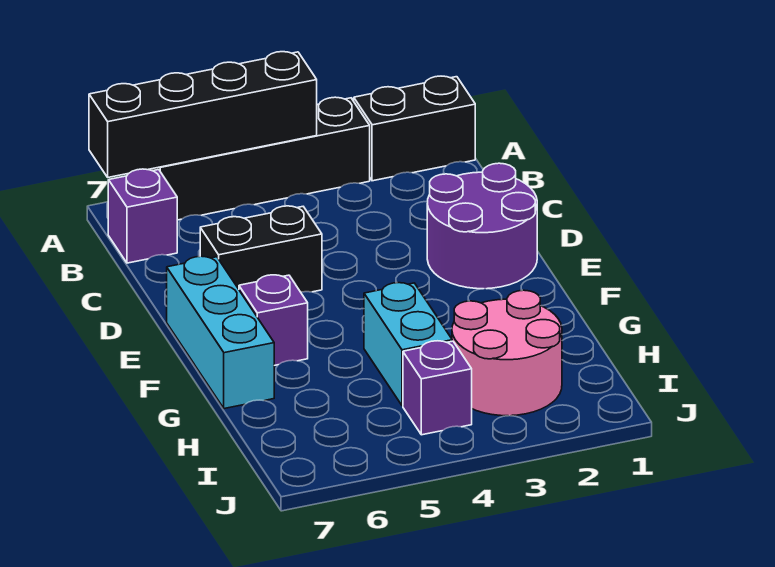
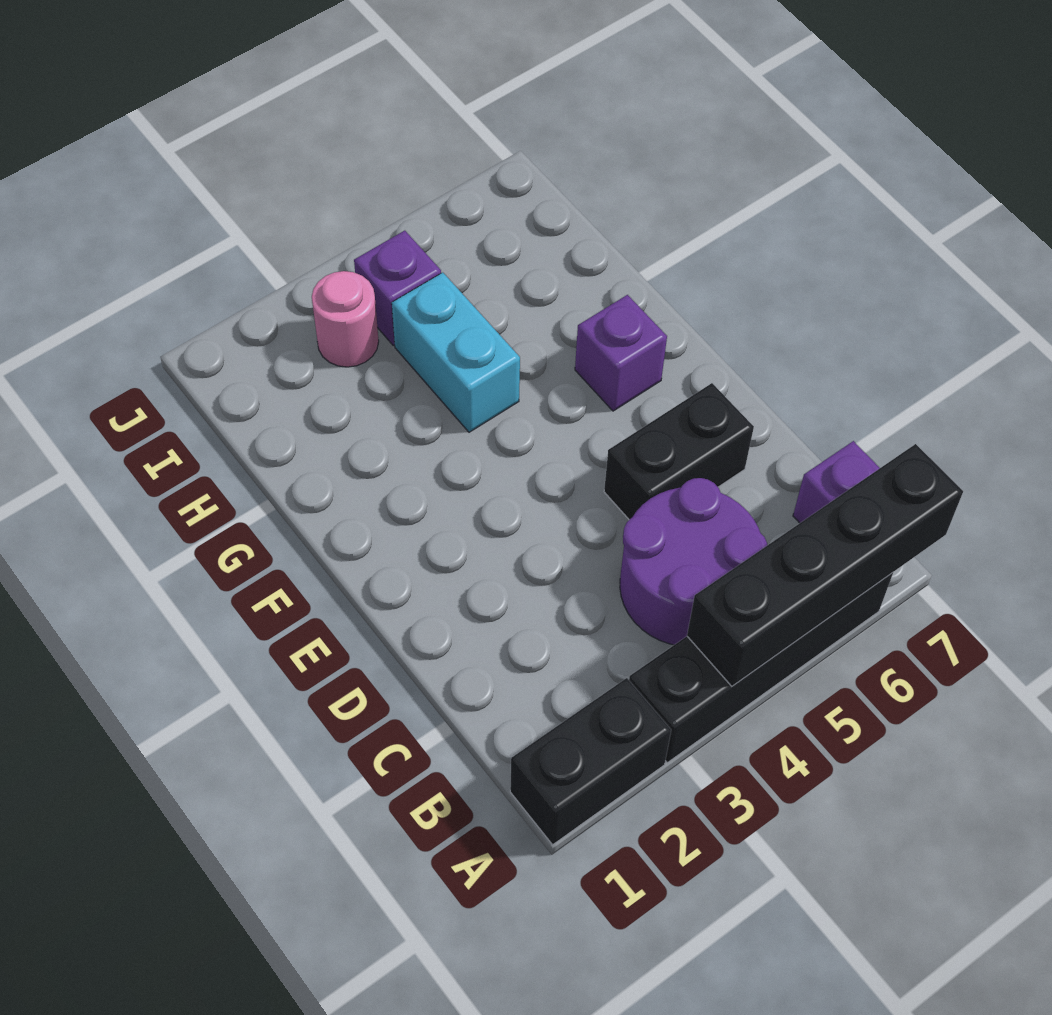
purple round brick D1:E2 level 1 -> purple round brick B4:C5 level 1
cyan brick E7:G7 level 1 -> none
pink round brick H2:I3 level 1 -> pink round brick I3 level 1

